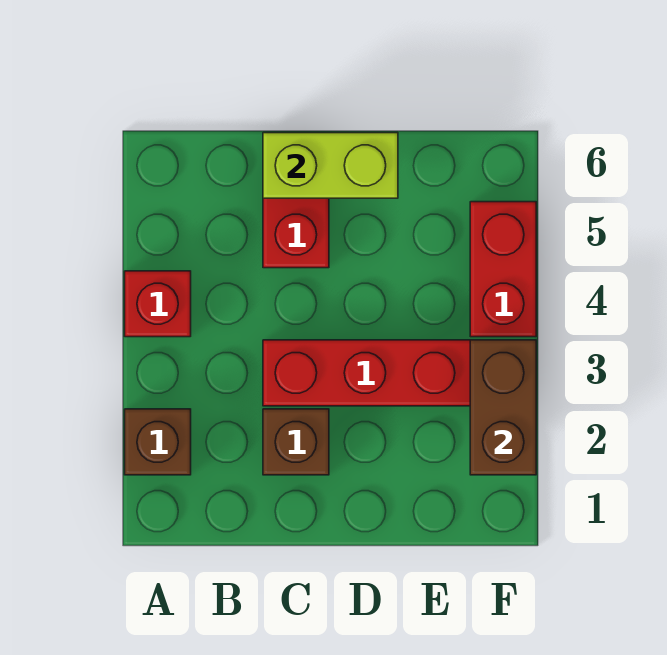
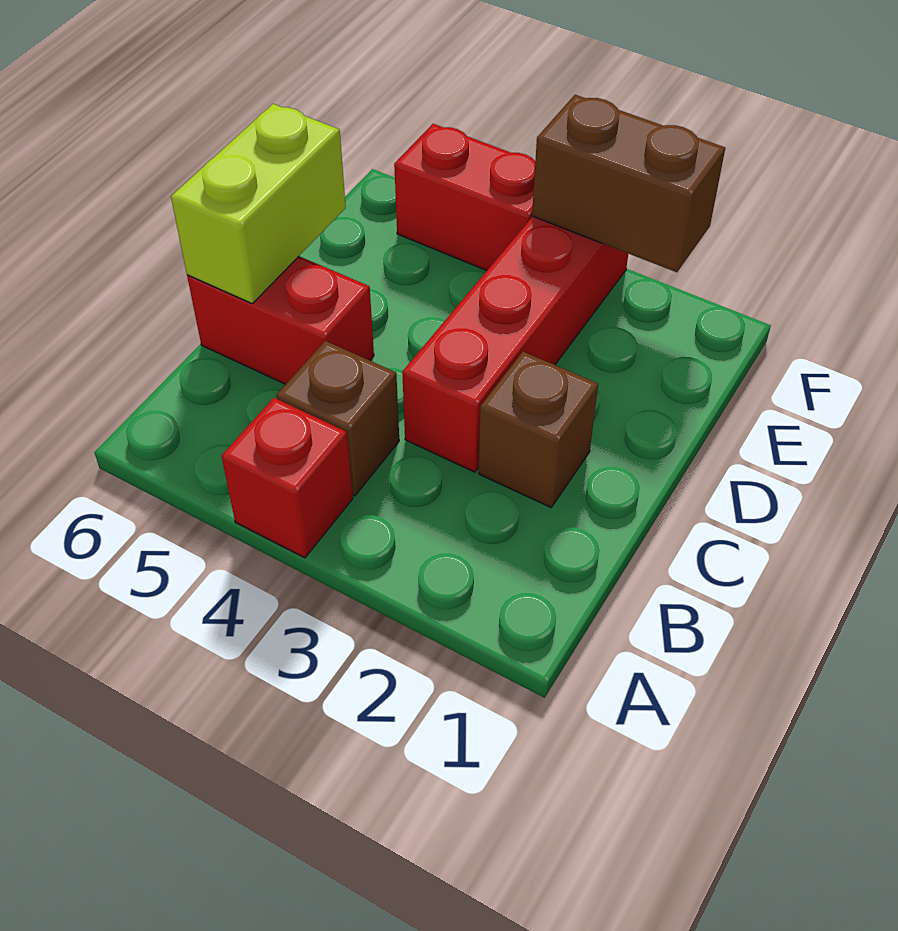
brown brick A2 level 1 -> brown brick B4 level 1

